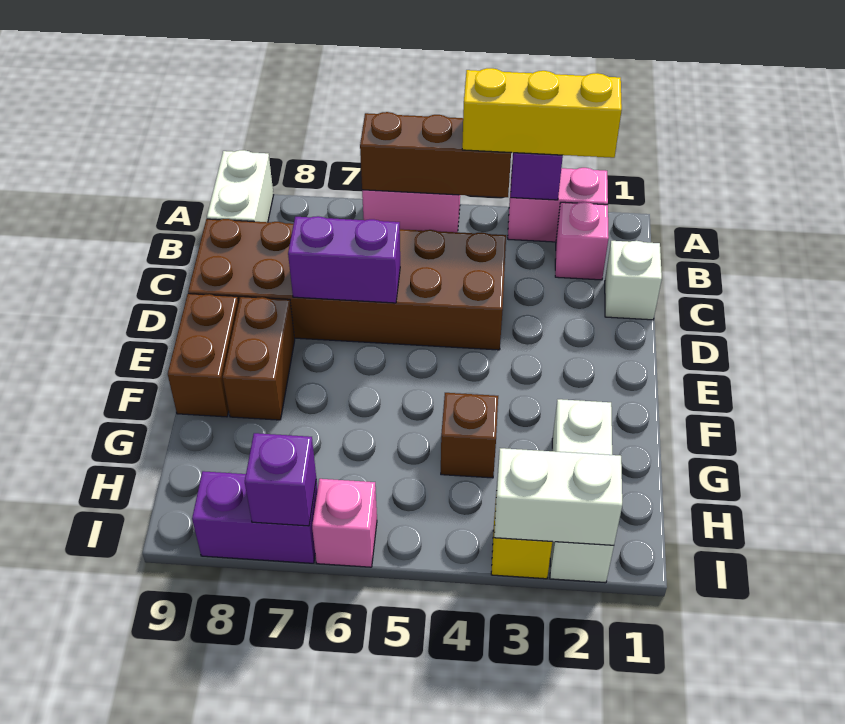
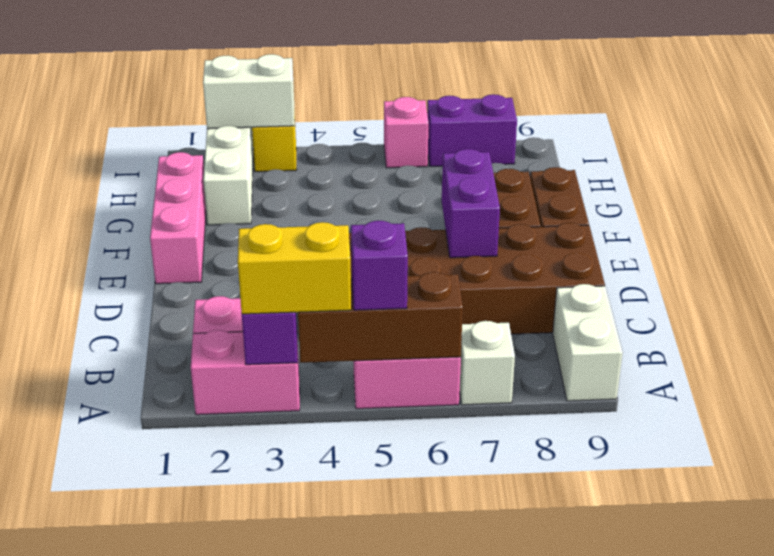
yellow brick A2:A4 level 3 -> yellow brick A3:A4 level 3
white brick C1 level 1 -> white brick A7 level 1
purple brick D6:D7 level 2 -> purple brick D7:E7 level 2
none -> pink brick E1:G1 level 1
brown brick G4 level 1 -> none
purple brick I7 level 2 -> purple brick A5 level 3

